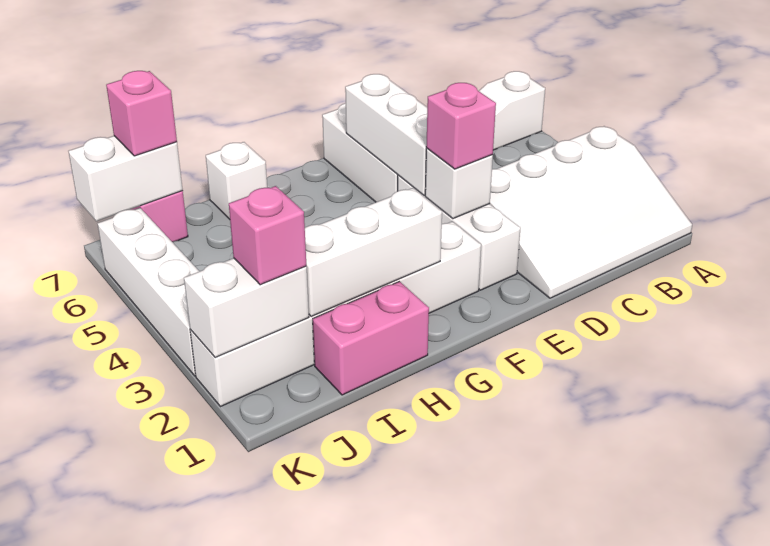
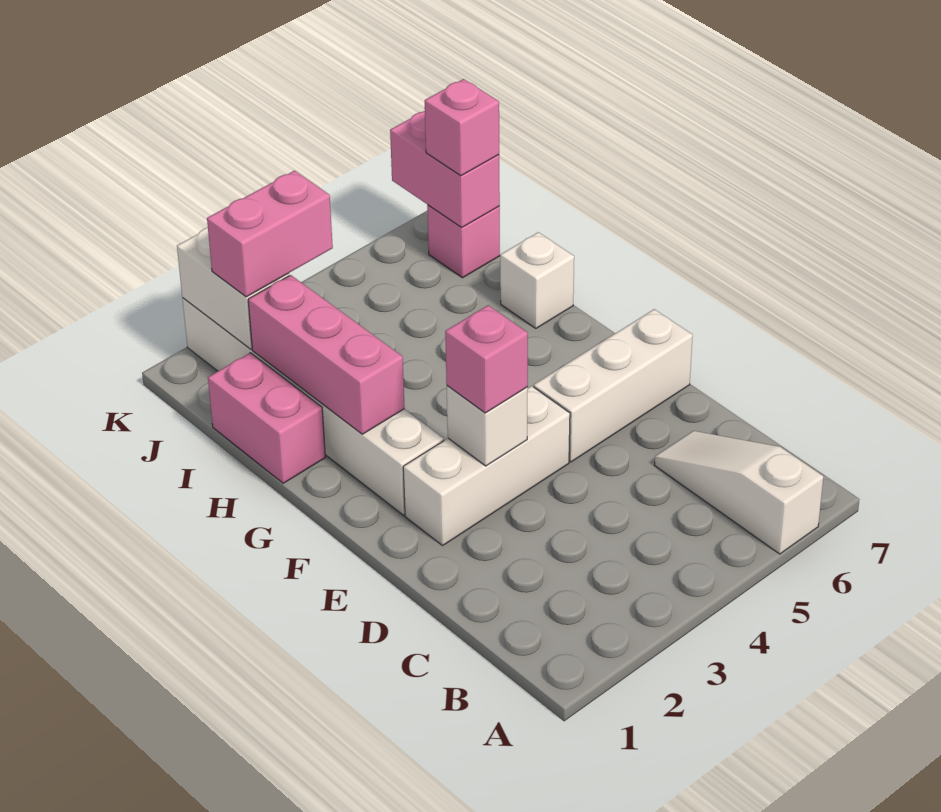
white slope A1:D3 level 1 top 3 -> none
white brick E4:E6 level 2 -> none
white brick G2:I2 level 2 -> pink brick G2:I2 level 2
pink brick J2 level 3 -> pink brick J2:J3 level 3
white brick J7:K7 level 2 -> pink brick J7:K7 level 2
white brick K3:K6 level 1 -> none

